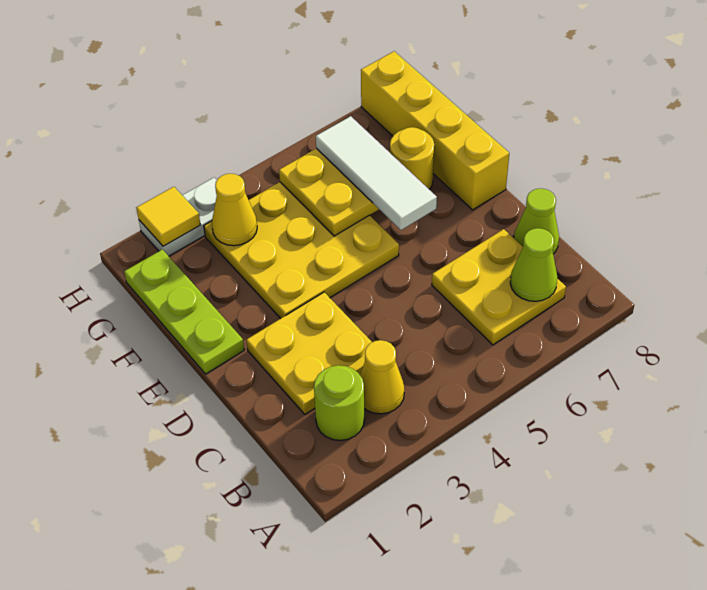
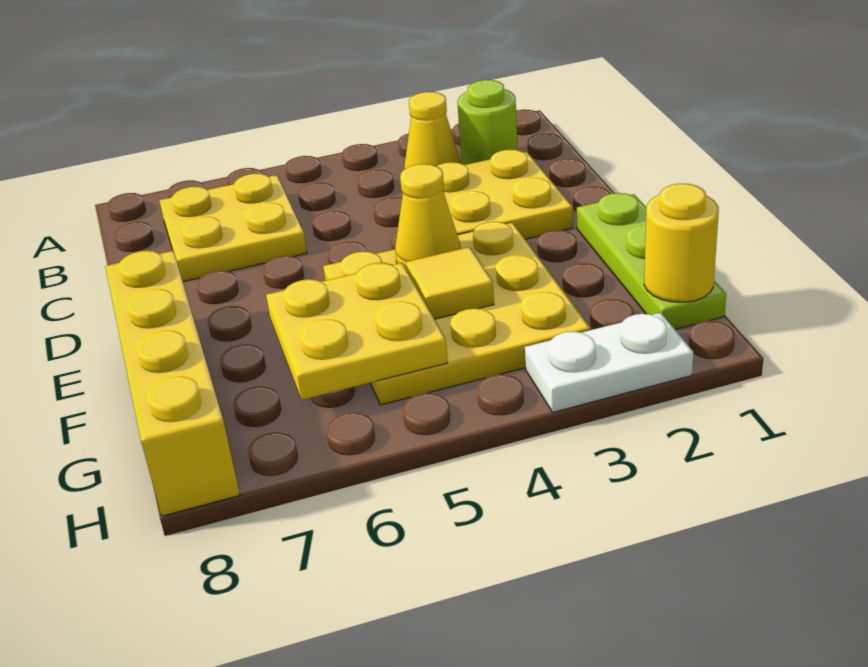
lime cone B7 level 2 -> none
lime cone C8 level 1 -> none
white tile E6:G6 level 3 -> none
yellow round brick F7 level 1 -> yellow round brick G1 level 2
yellow cone G3 level 2 -> yellow cone E4 level 2
yellow tile H2 level 2 -> yellow tile F4 level 2

